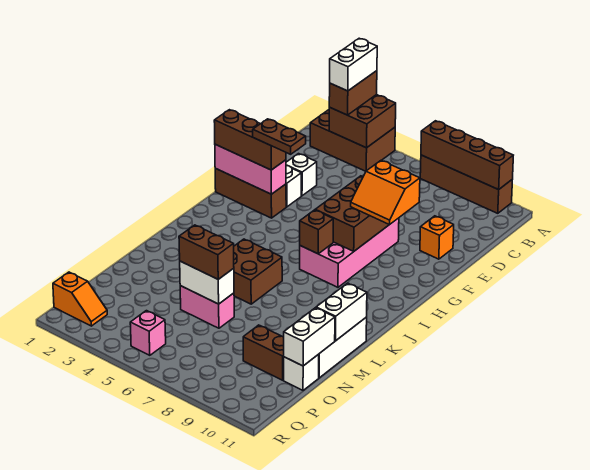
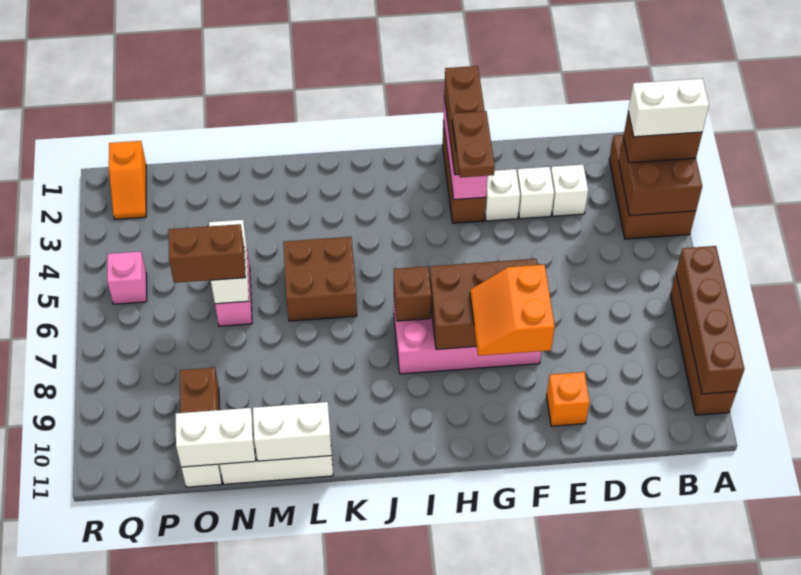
none -> white brick D3 level 1
brown brick N5:N6 level 3 -> brown brick N6:O6 level 3

